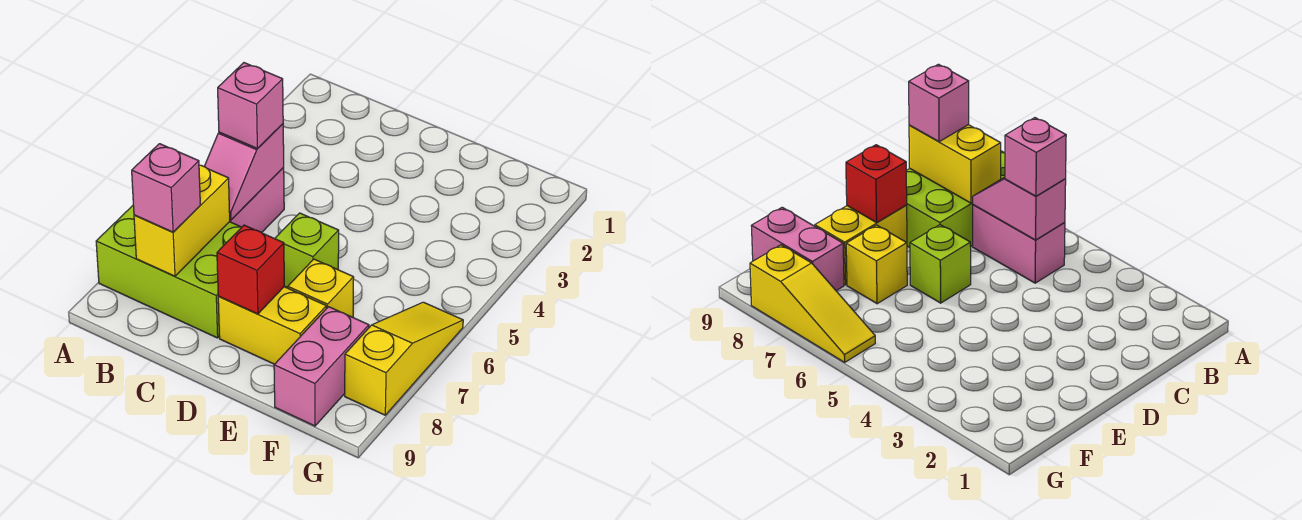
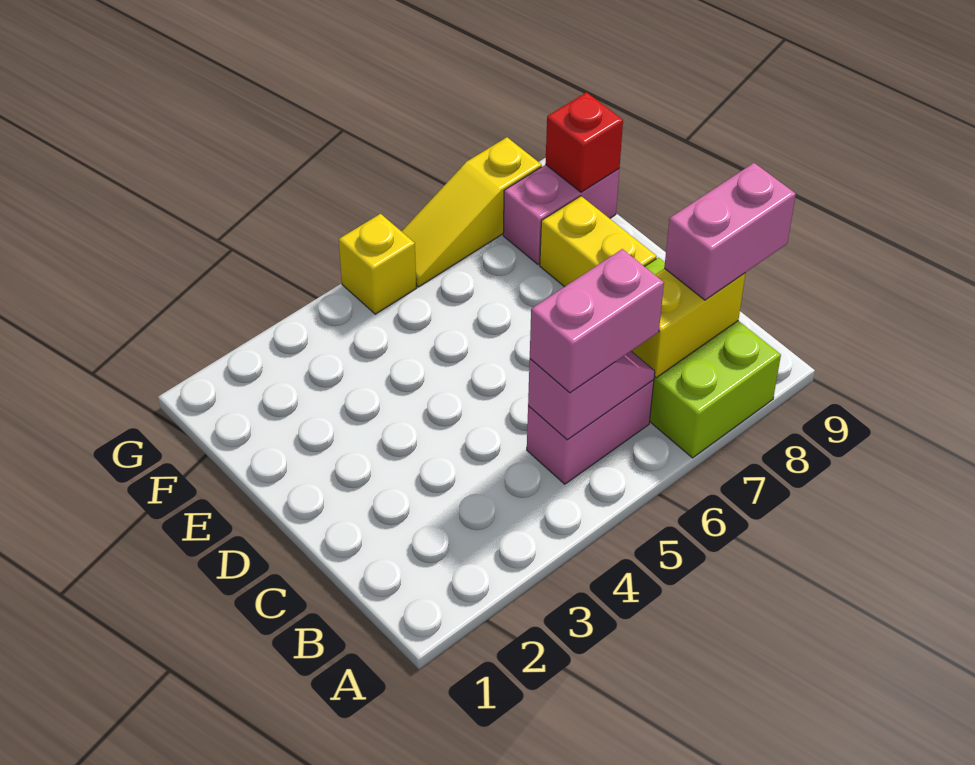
pink brick B5 level 3 -> pink brick B5:B6 level 3
pink brick B8 level 3 -> pink brick B8:B9 level 3
lime brick D6 level 1 -> none
red brick D8 level 2 -> red brick F9 level 2
yellow brick E7 level 1 -> yellow brick G5 level 1

